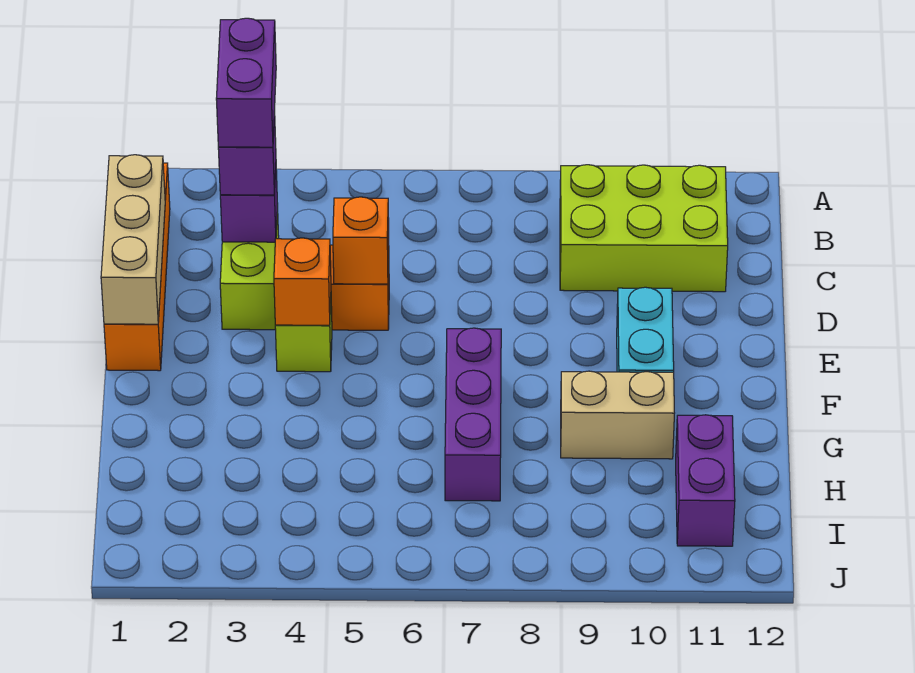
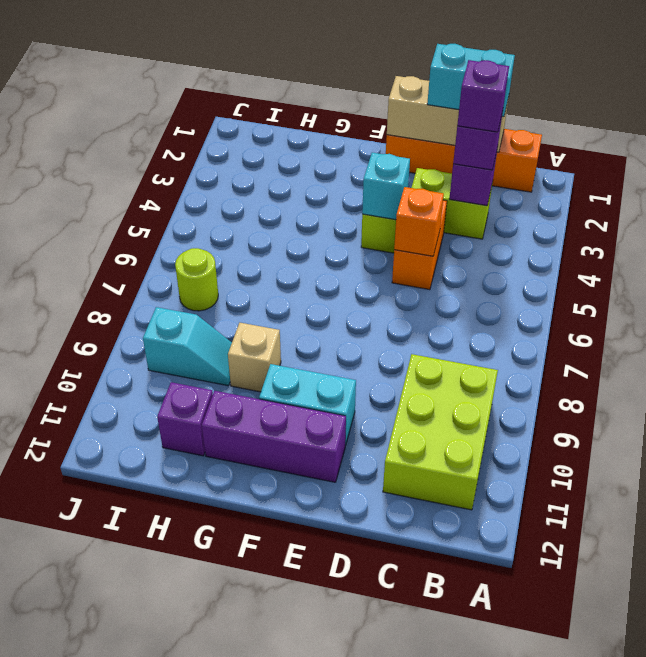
purple brick B3:C3 level 4 -> purple brick C3 level 4
none -> cyan brick C1:D1 level 3
orange brick E4 level 2 -> cyan brick E4 level 2
purple brick F7:H7 level 1 -> purple brick E11:G11 level 1
tan brick G9:G10 level 1 -> tan brick G9 level 1
none -> cyan slope H9:I9 level 1 top I
purple brick H11:I11 level 1 -> purple brick H11 level 1
none -> lime round brick I7 level 1

